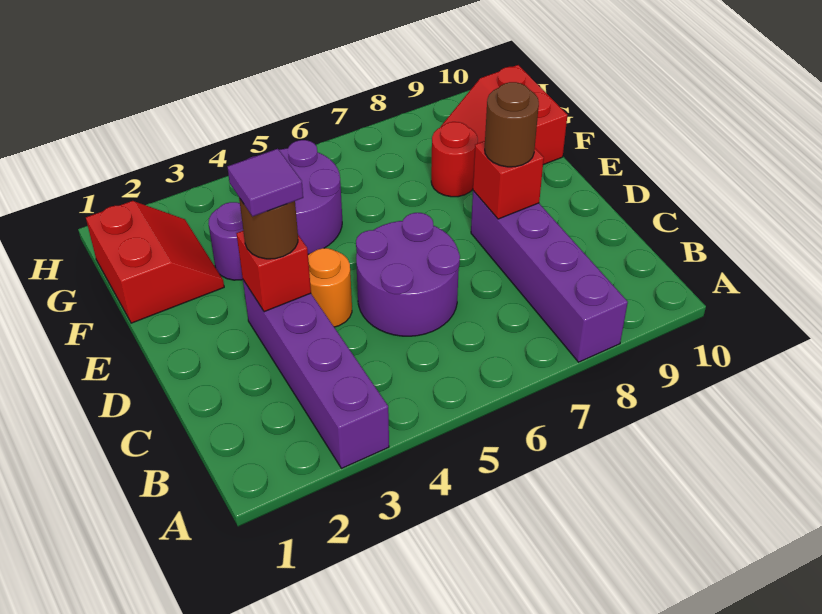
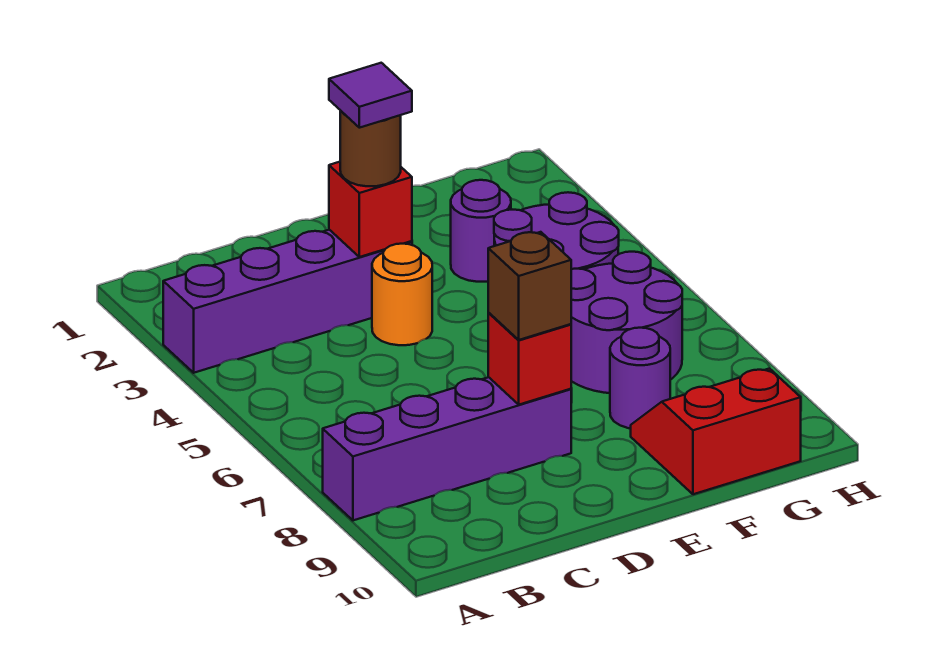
purple round brick C5:D6 level 1 -> purple round brick F6:G7 level 1
brown round brick D8 level 3 -> brown brick D8 level 3
red slope F1:G2 level 1 top 1 -> none
red round brick F8 level 1 -> purple round brick F8 level 1

